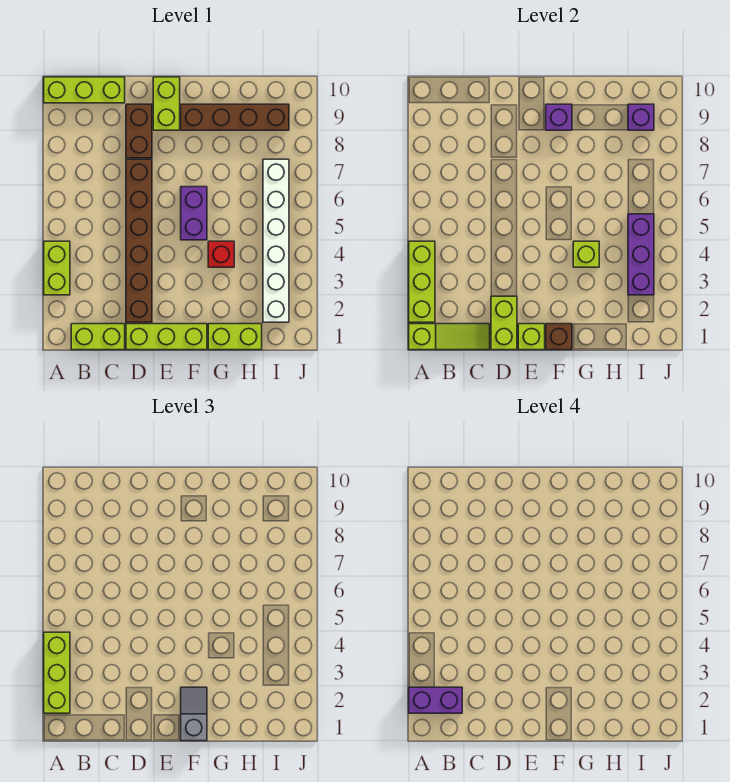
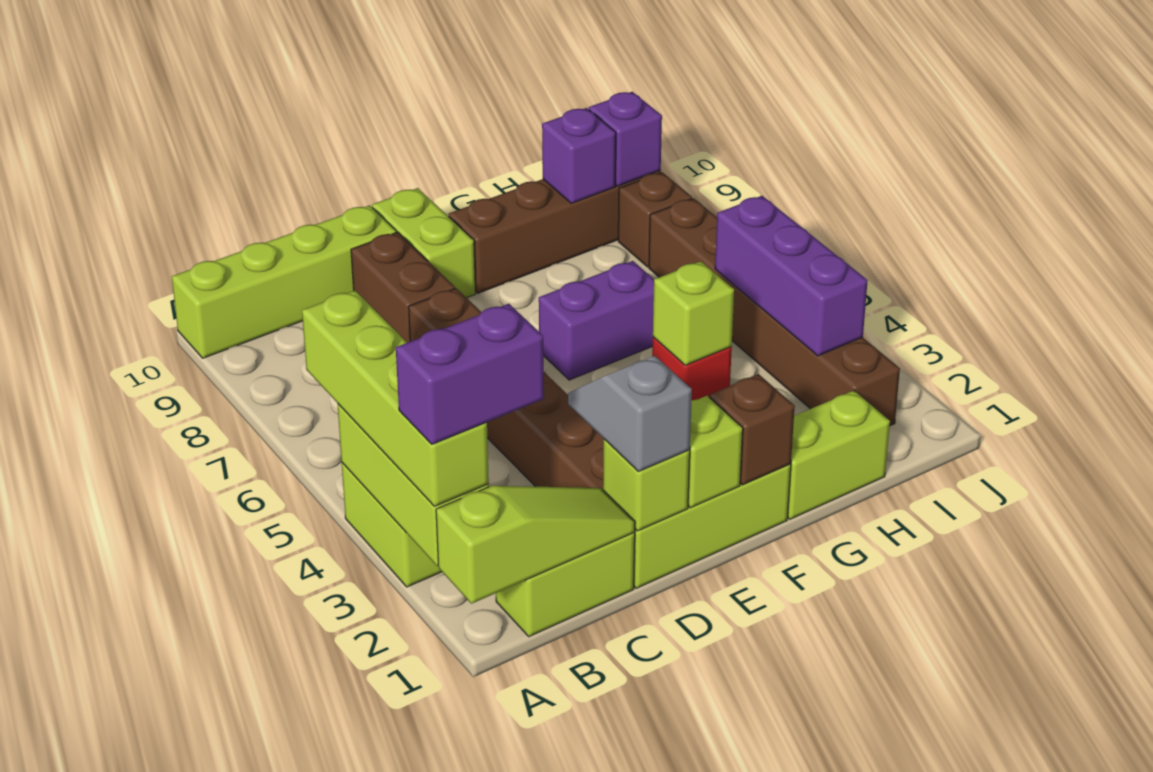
lime brick A2:A4 level 3 -> lime brick A2:A5 level 3
lime brick A10:C10 level 1 -> lime brick A10:D10 level 1
lime brick D1:D2 level 2 -> lime brick D1 level 2
grey slope F1:F2 level 3 top 1 -> grey slope D1:D2 level 3 top 1
purple brick F5:F6 level 1 -> purple brick F6:G6 level 1
purple brick F9 level 2 -> purple brick H9 level 2
white brick I2:I7 level 1 -> brown brick I2:I7 level 1
none -> brown brick I8 level 1

